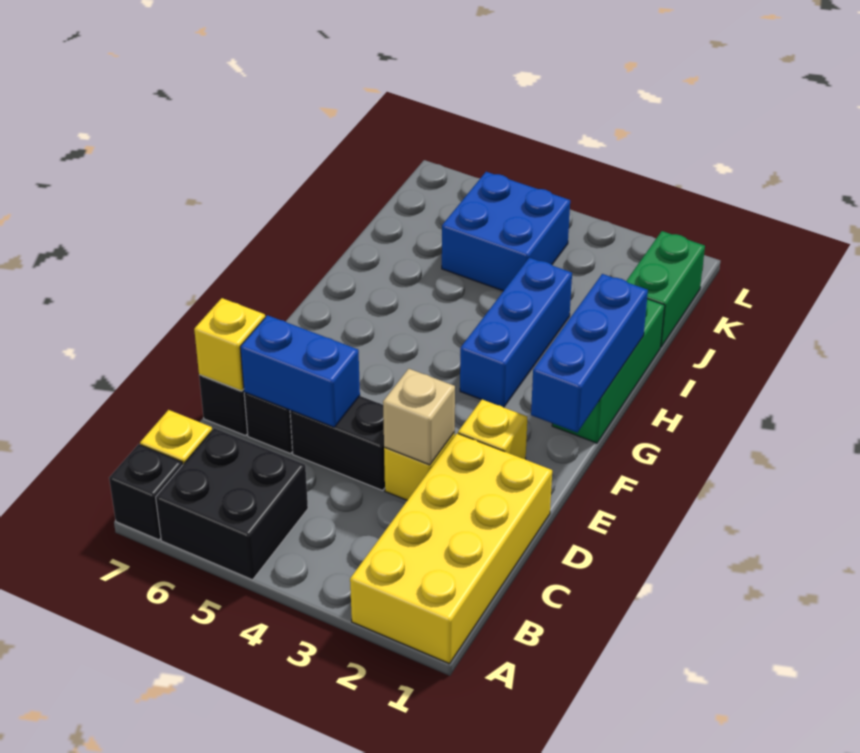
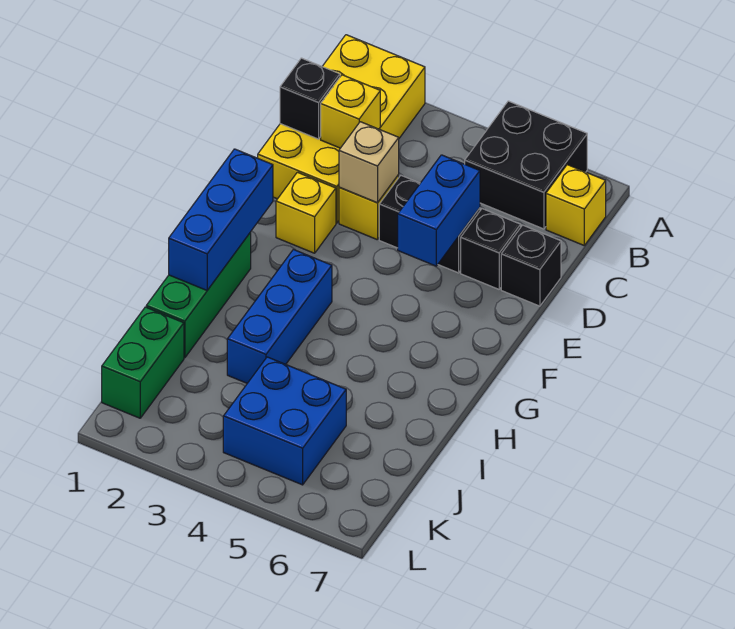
black brick A7 level 1 -> black brick C1 level 2
blue brick D5:D6 level 2 -> blue brick D5:E5 level 2
yellow brick D7 level 2 -> yellow brick C2 level 2

